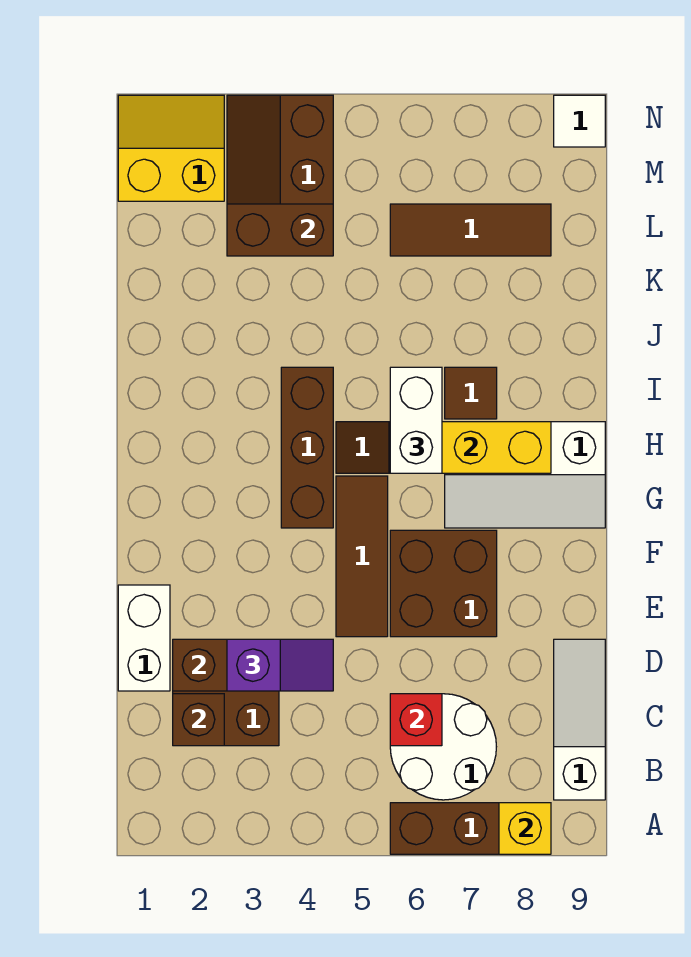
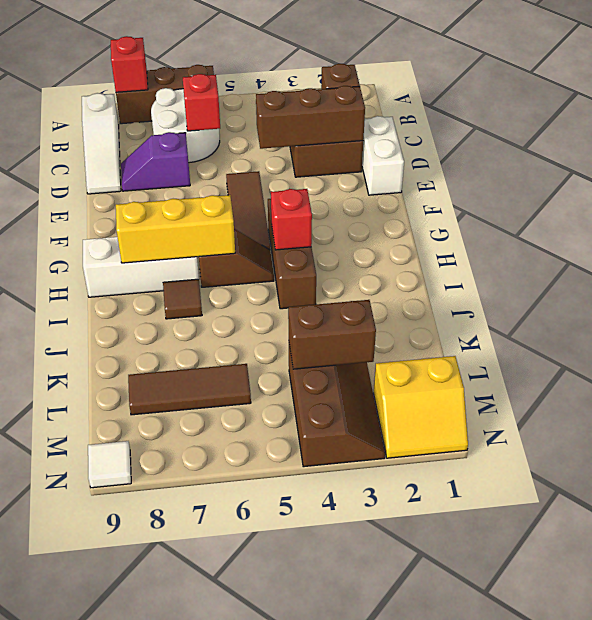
yellow brick A8 level 2 -> red brick A8 level 2
purple slope D3:D4 level 3 top 3 -> purple slope D7:D8 level 1 top 7
brown brick E6:F7 level 1 -> none
none -> red brick H4 level 2
white brick H6:I6 level 3 -> none

